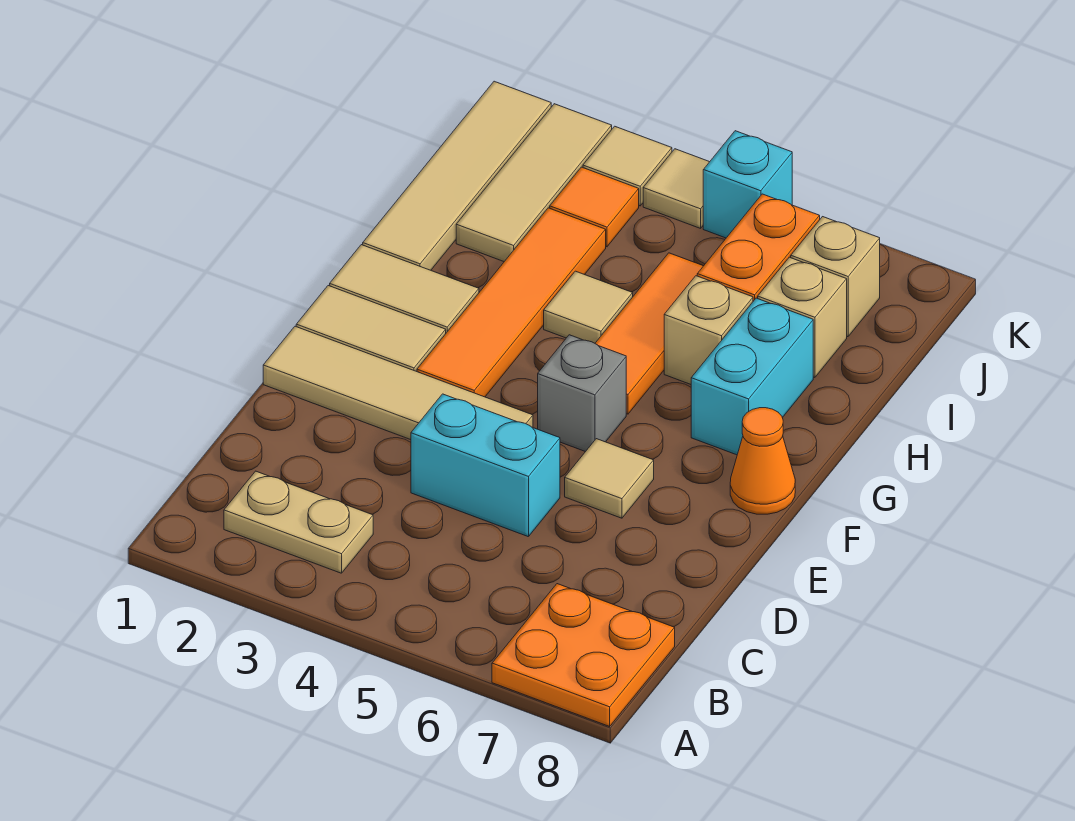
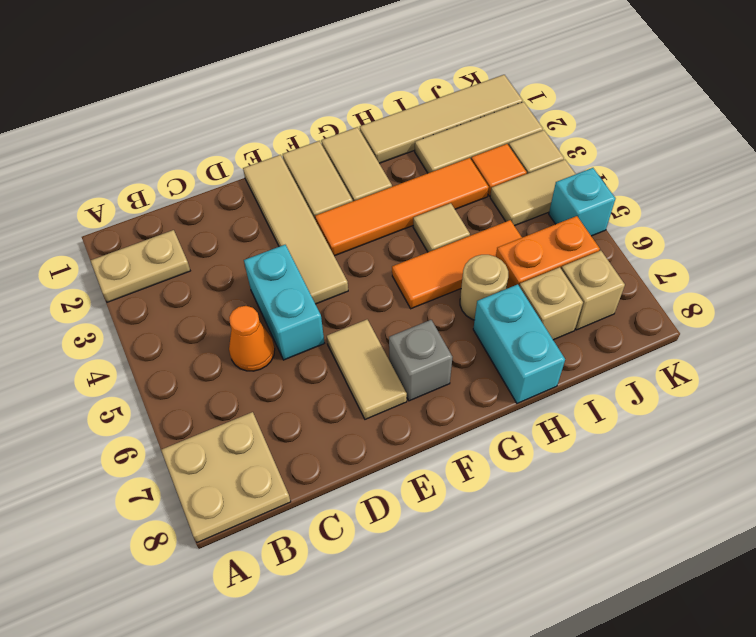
orange plate A7:B8 level 1 -> tan plate A7:B8 level 1
tan plate B2:B3 level 1 -> tan plate A2:B2 level 1
tan tile E6 level 1 -> tan tile E6:E7 level 1
grey brick F5 level 1 -> grey brick F7 level 1
orange cone F8 level 1 -> orange cone C5 level 1
cyan brick G7:H7 level 1 -> cyan brick H7:H8 level 1
tan brick H6 level 1 -> tan round brick H6 level 1
tan tile K4 level 1 -> tan tile J4:K4 level 1

